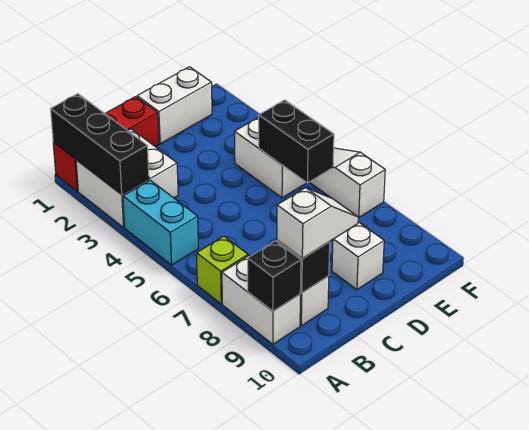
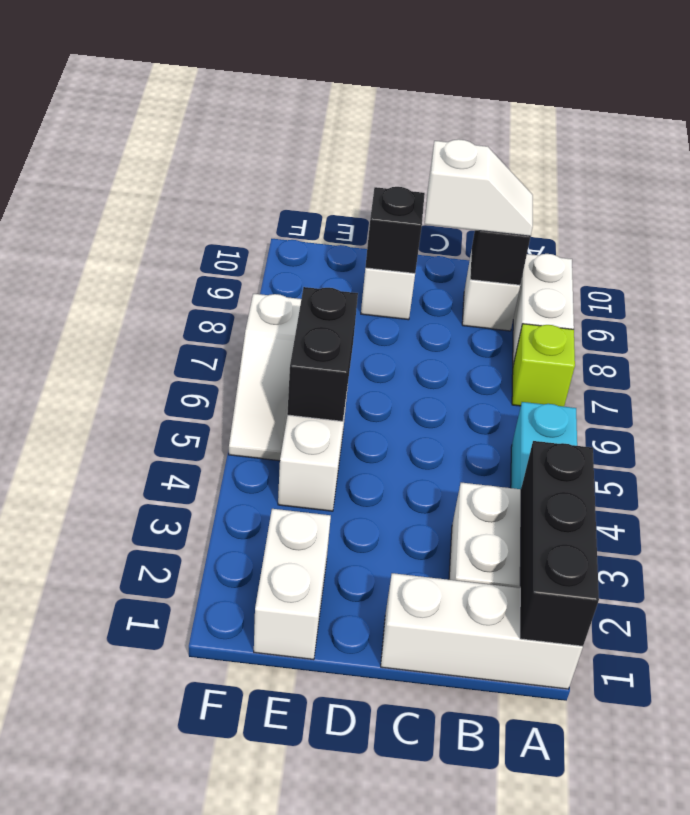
red brick A1:C1 level 1 -> white brick A1:C1 level 1
black brick A9 level 2 -> black brick D9 level 2
white slope B9:C9 level 3 top B -> white slope B9:C9 level 3 top C
white brick D1:E1 level 1 -> white brick E1:E2 level 1

